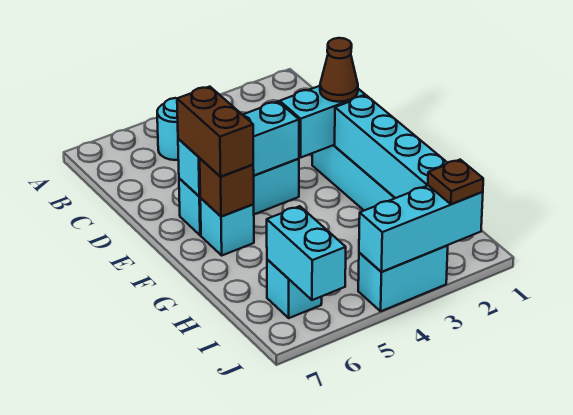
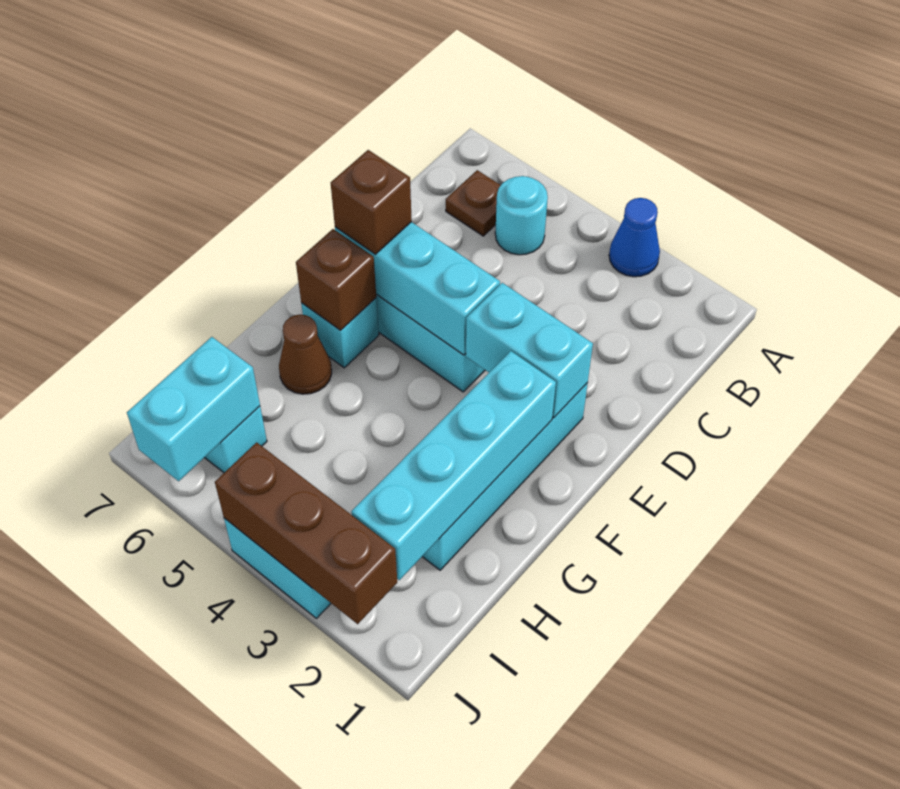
none -> blue cone A3 level 1
brown cone E2 level 3 -> brown cone G6 level 1
brown brick E6:F6 level 3 -> brown brick E6 level 3
cyan brick J2:J4 level 2 -> brown brick J2:J4 level 2
brown plate J2 level 3 -> brown plate B6 level 1

